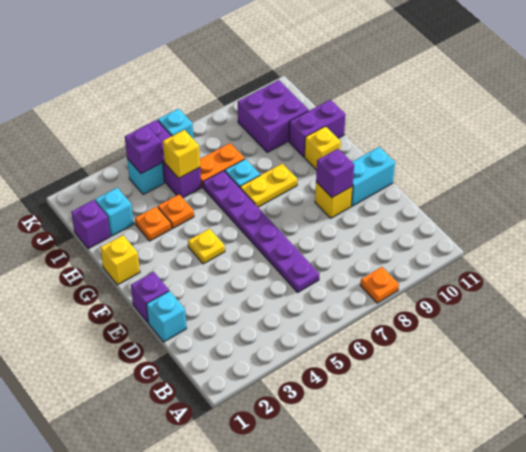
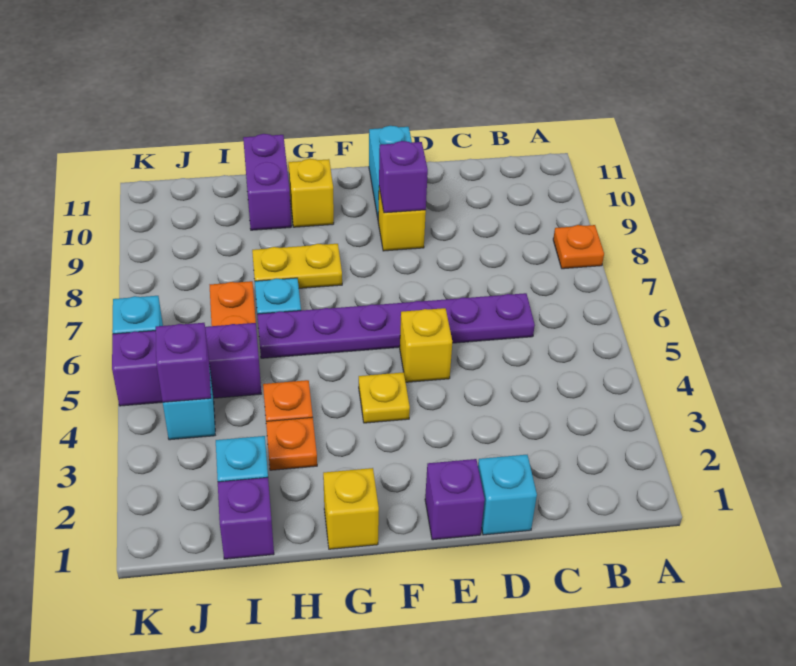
yellow plate G7:G8 level 1 -> yellow plate G8:H8 level 1
yellow brick I5 level 2 -> yellow brick E5 level 1
purple brick I9:J10 level 1 -> none

